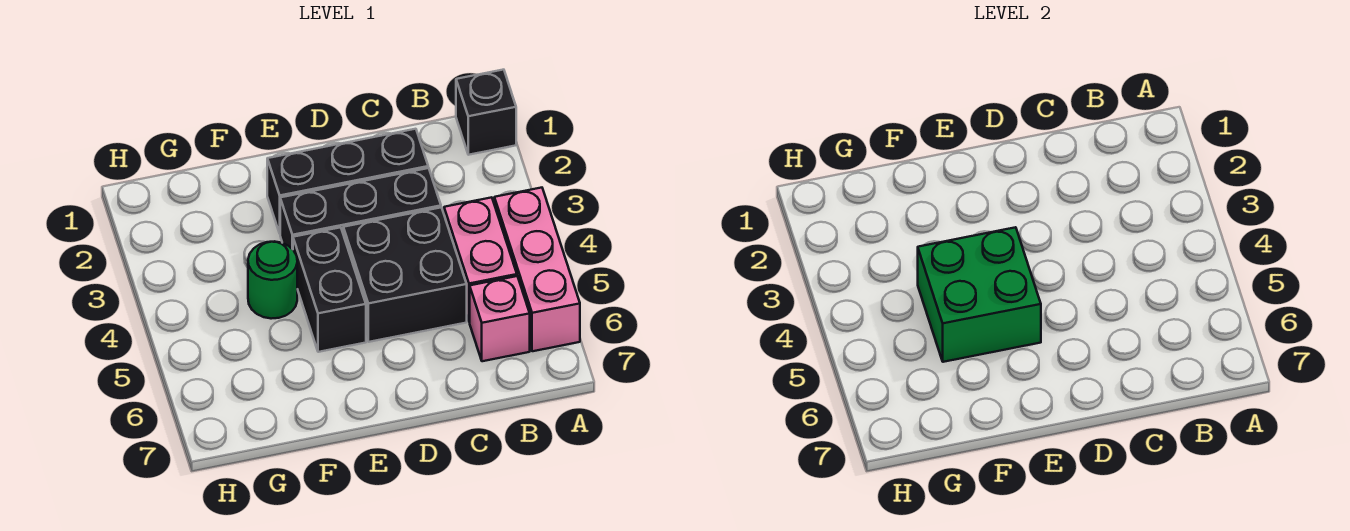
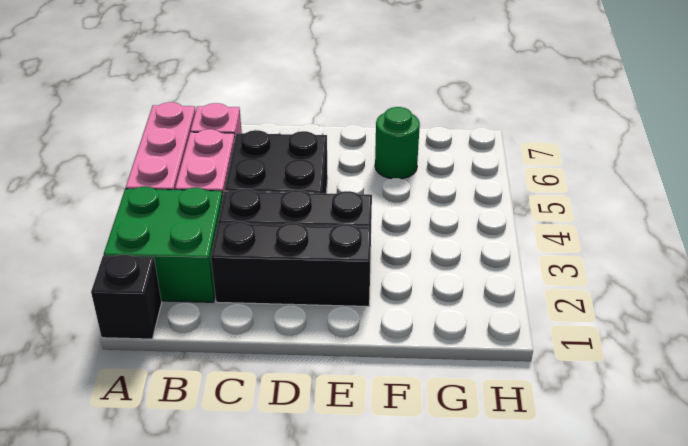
black brick E4:E5 level 1 -> none
green brick E4:F5 level 2 -> green brick A2:B3 level 1
green round brick F4 level 1 -> green round brick F6 level 1

